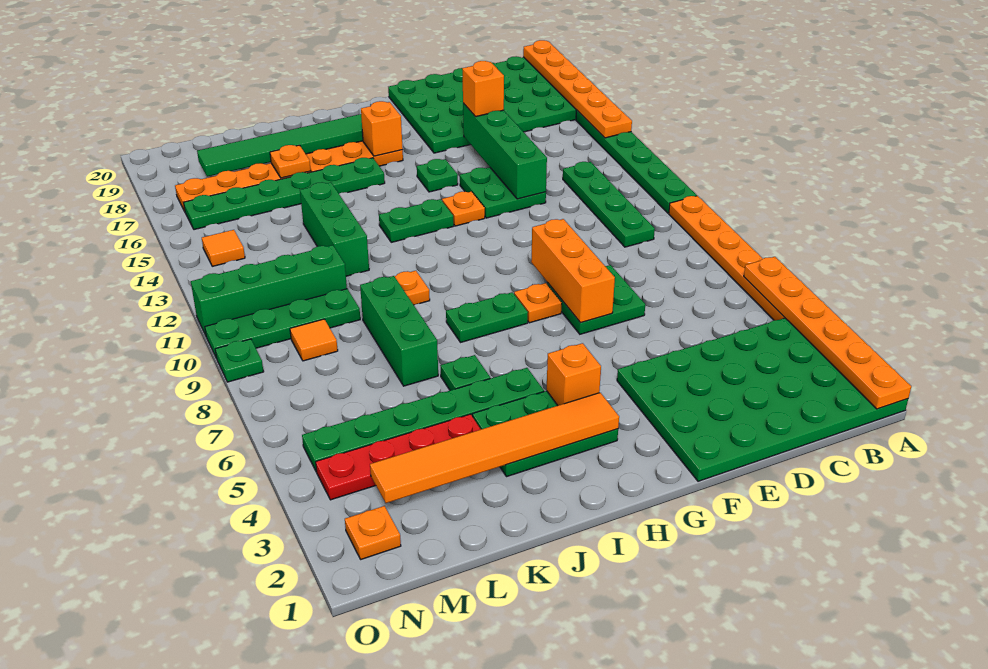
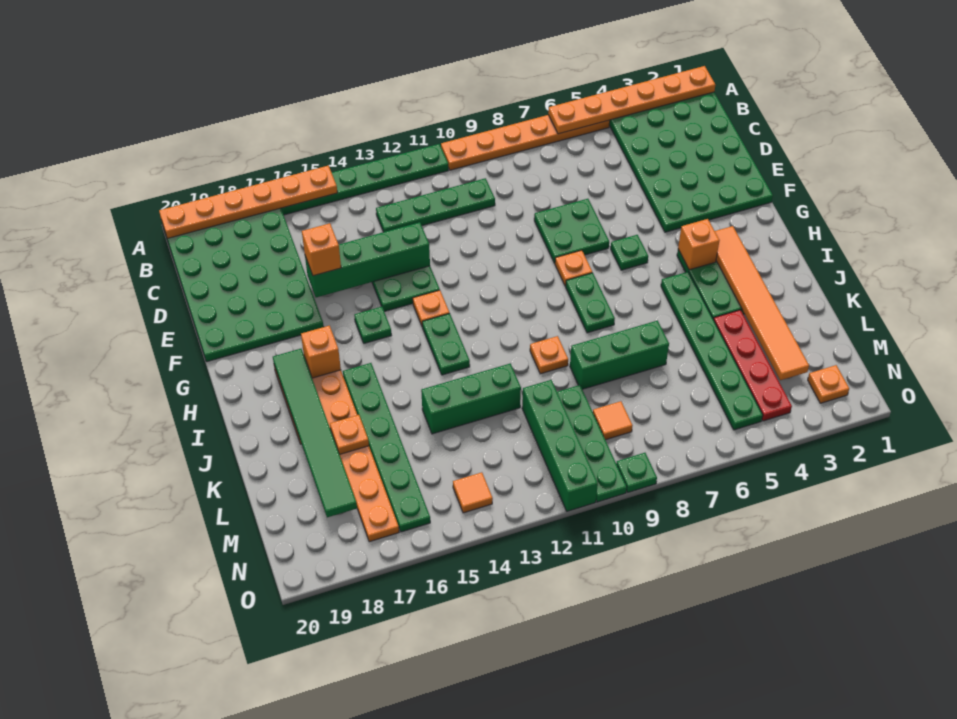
orange brick F7:F9 level 2 -> none
green plate J6 level 1 -> green plate G6 level 1

